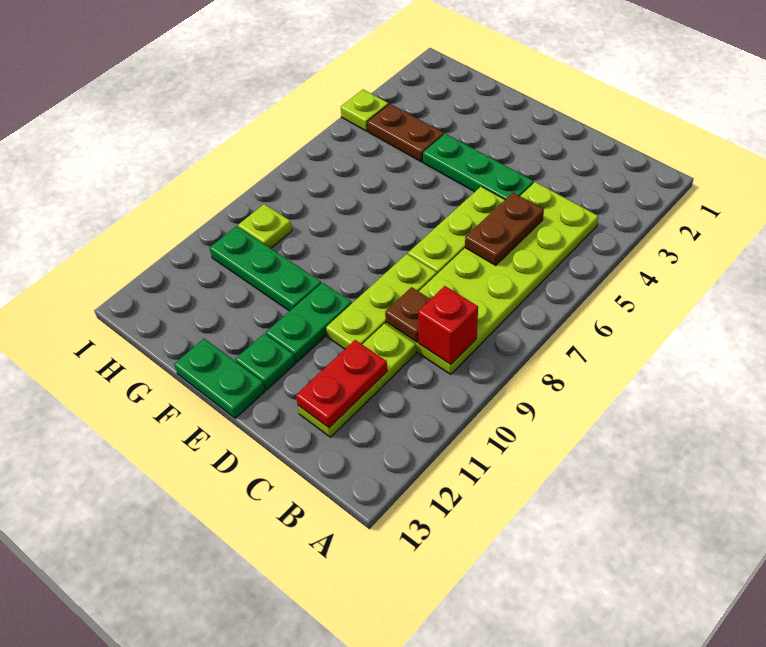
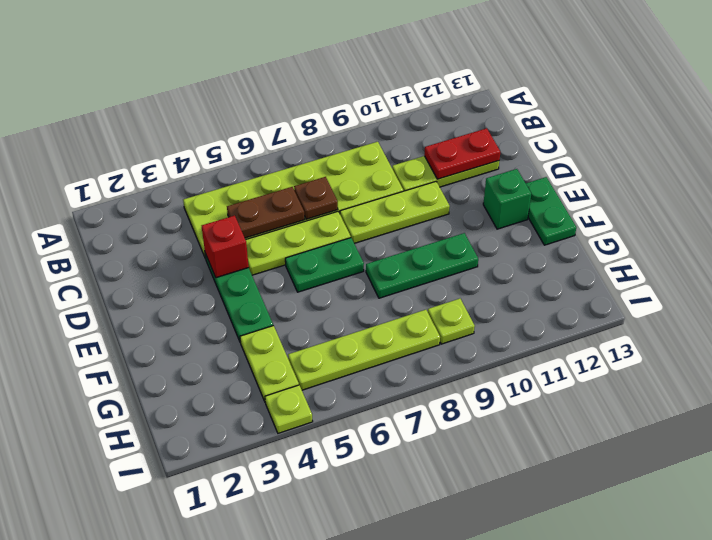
red brick B9 level 2 -> red brick D4 level 2
brown plate C9 level 2 -> brown plate C7 level 2
green plate E10:E11 level 1 -> green plate E6:E7 level 1
green plate E12 level 1 -> green brick E12 level 1
green plate F10:H10 level 1 -> green plate F8:F10 level 1
brown plate G4:H4 level 1 -> lime plate G4:H4 level 1
none -> lime plate H5:H8 level 1

